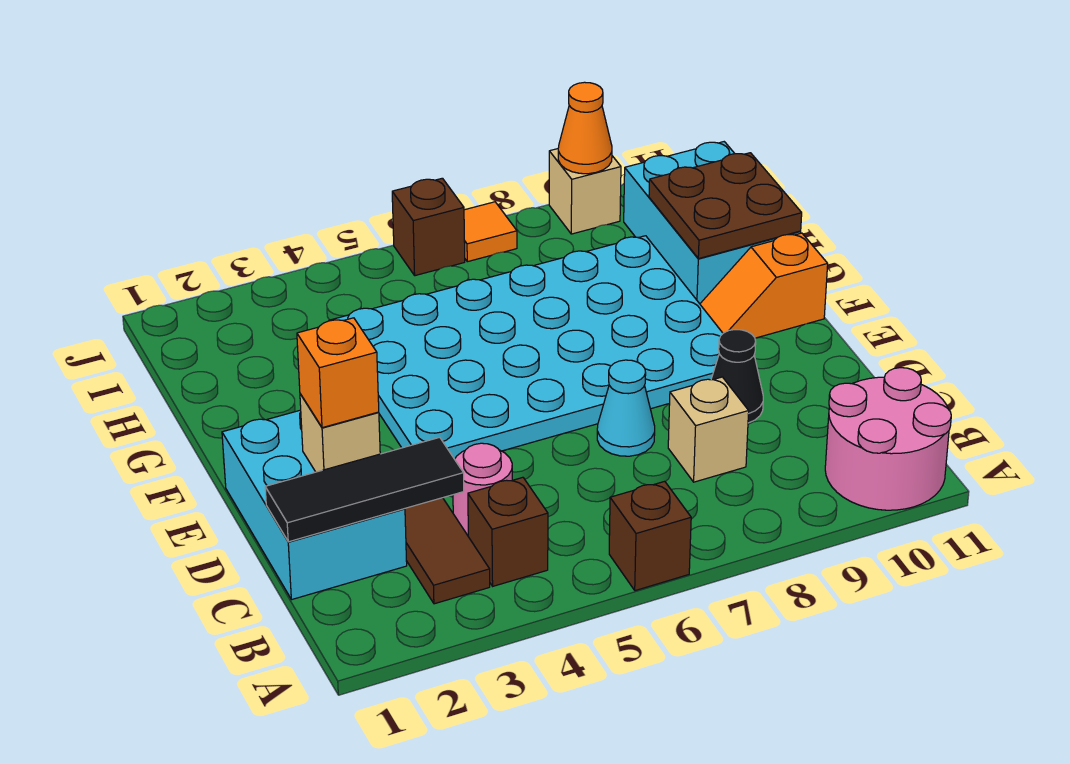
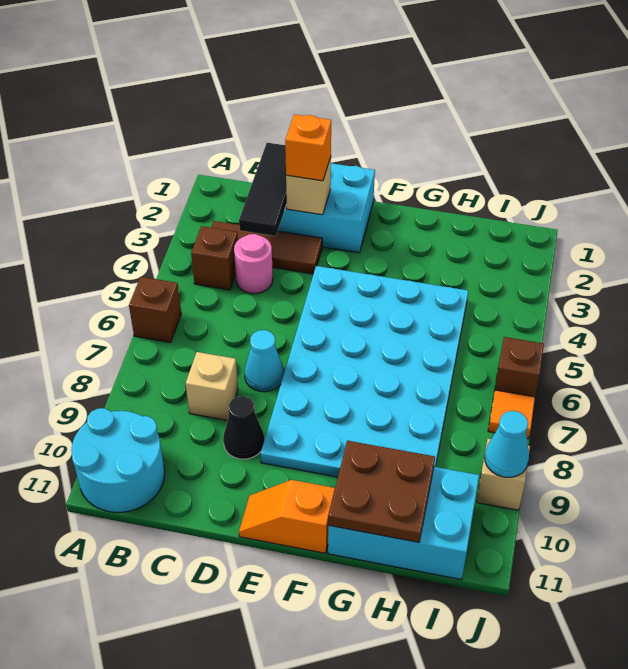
pink round brick A10:B11 level 1 -> cyan round brick A10:B11 level 1
orange slope F10:F11 level 1 top 11 -> orange slope E11:F11 level 1 top F
orange cone J9 level 2 -> cyan cone J9 level 2

